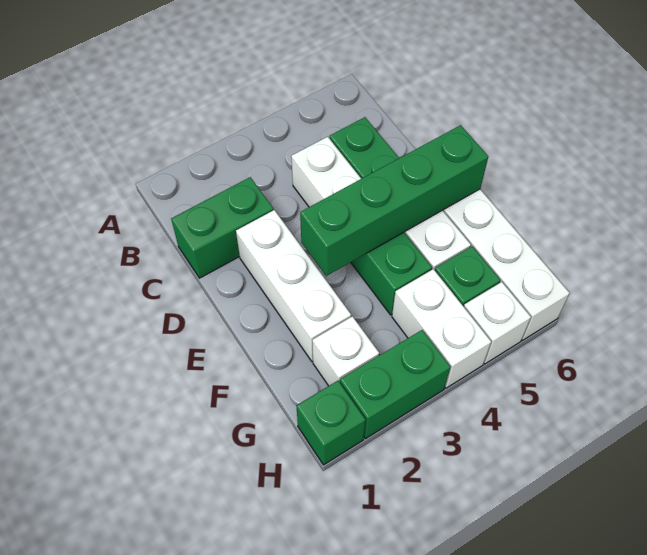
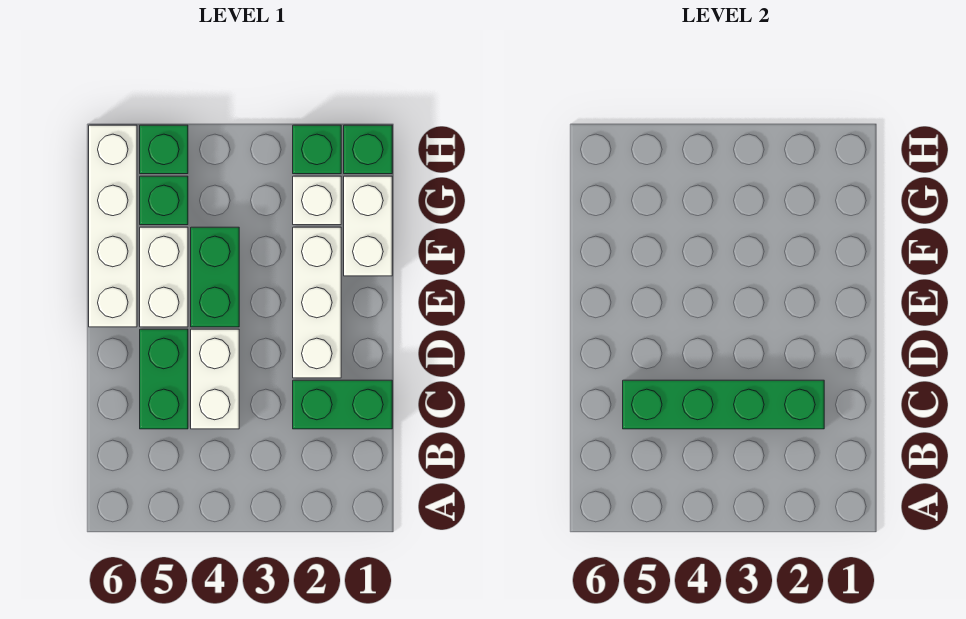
green brick E3:E6 level 2 -> green brick C2:C5 level 2
white brick G4:H4 level 1 -> white brick F1:G1 level 1
green brick H2:H3 level 1 -> green brick H2 level 1
white brick H5 level 1 -> green brick H5 level 1

